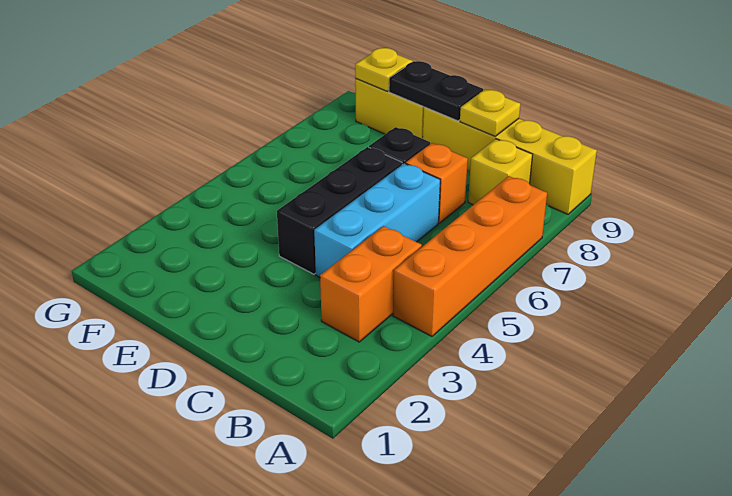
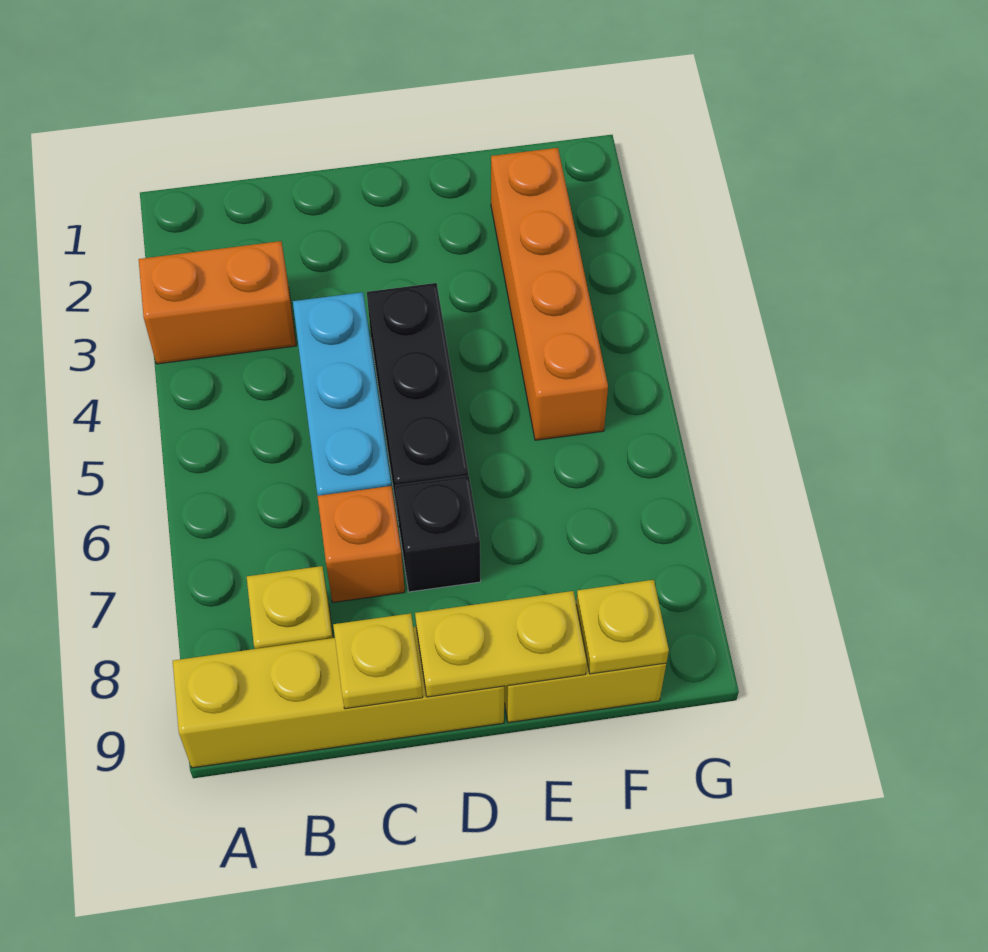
orange brick A4:A7 level 1 -> orange brick F2:F5 level 1
orange brick B3:B4 level 1 -> orange brick A3:B3 level 1
black plate D9:E9 level 2 -> yellow plate D9:E9 level 2

